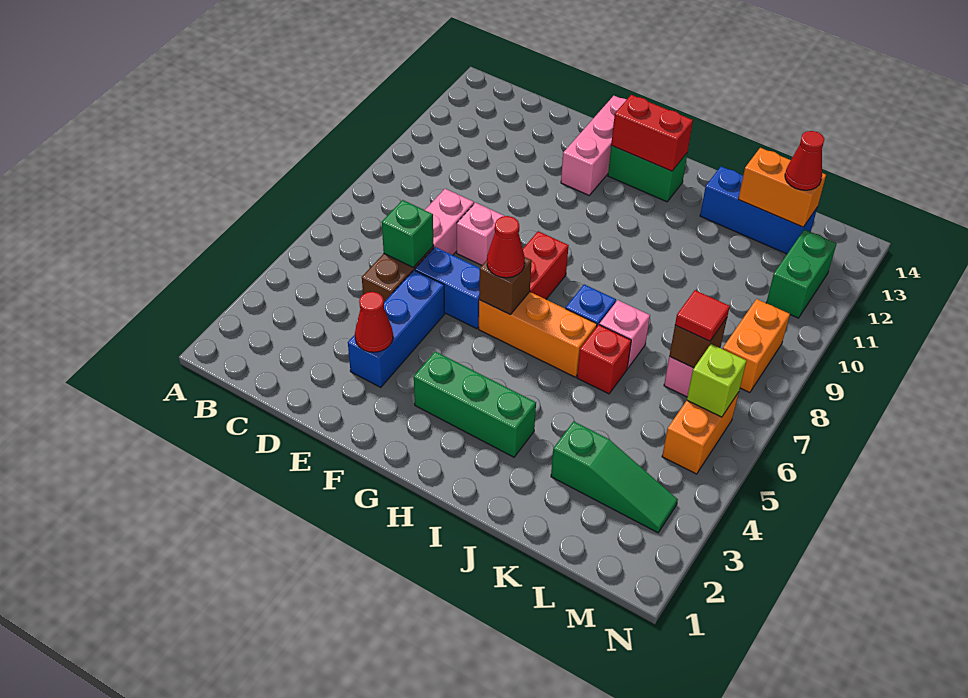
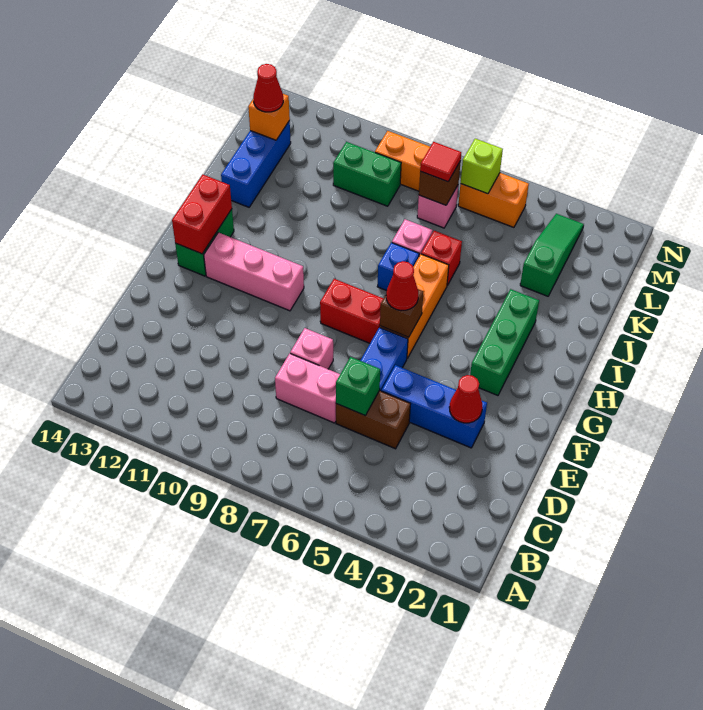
pink brick F12:F14 level 1 -> pink brick G10:G12 level 1
orange brick K13:L13 level 2 -> orange brick L13 level 2
green brick M11:M12 level 1 -> green brick L9:L10 level 1

